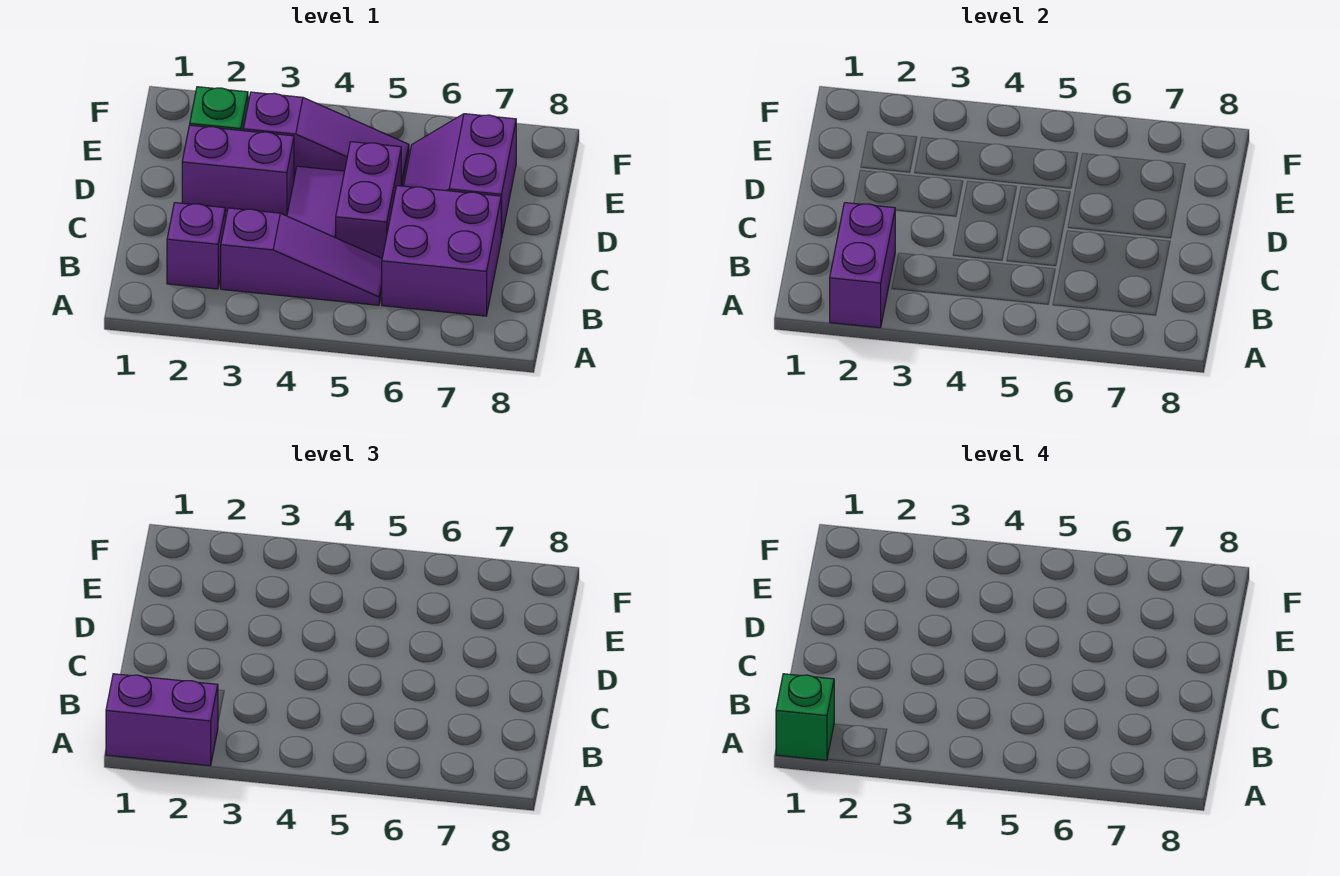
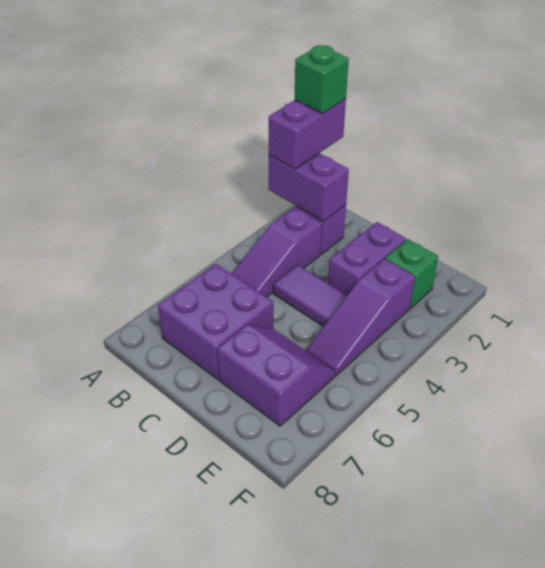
purple brick C5:D5 level 1 -> none

